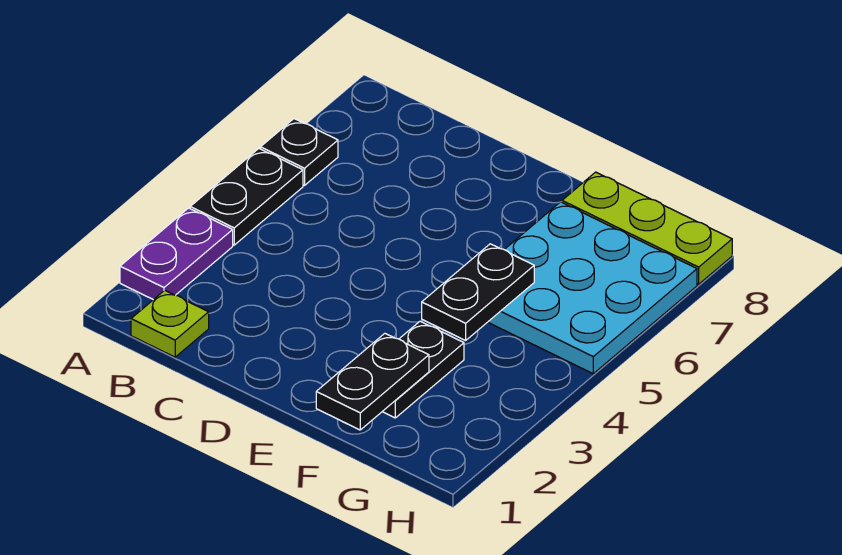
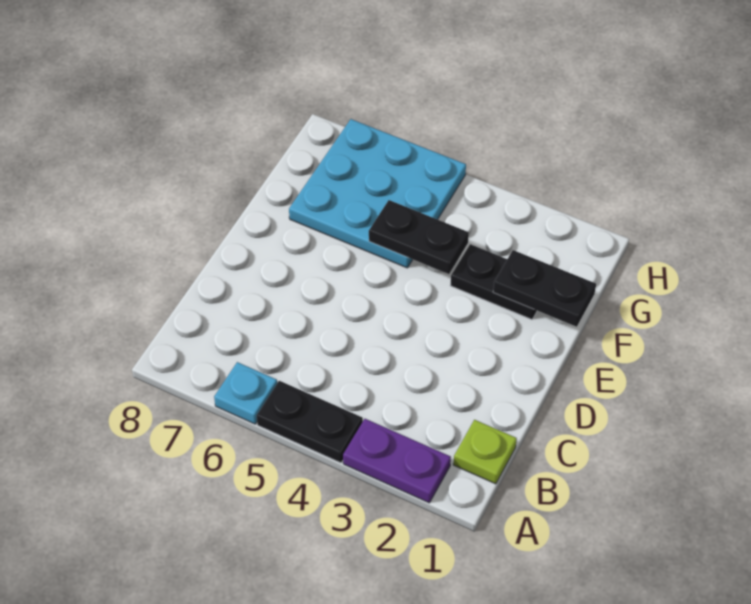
black plate A6 level 1 -> cyan plate A6 level 1
lime plate F8:H8 level 1 -> none

